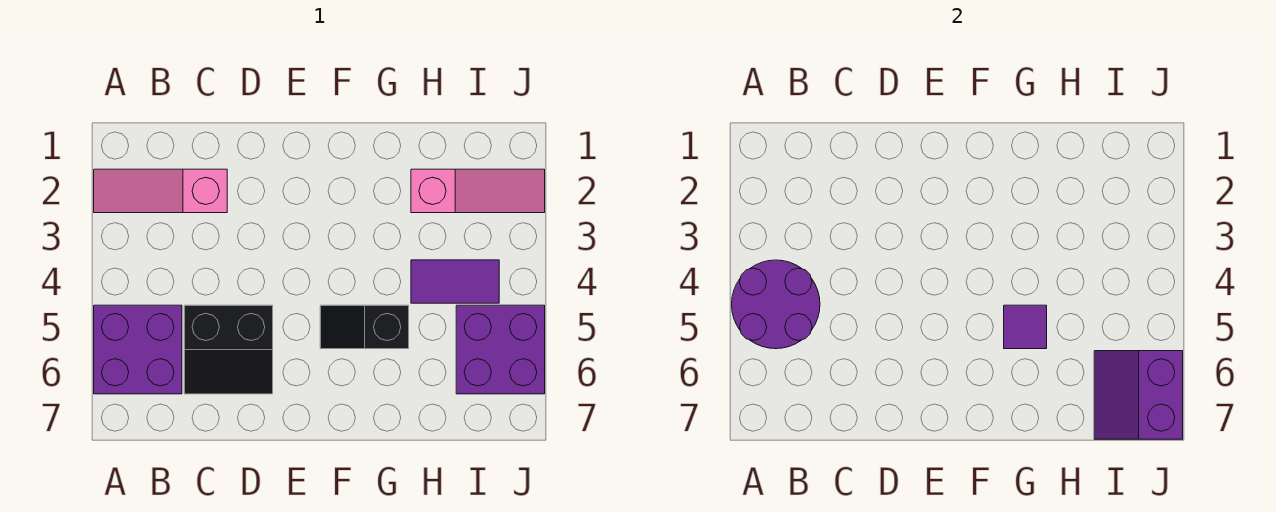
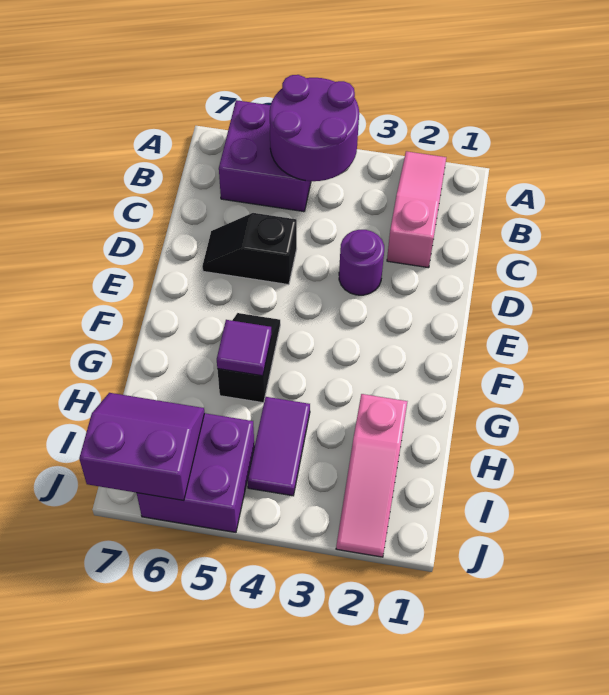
black slope C5:D6 level 1 top 5 -> black slope D5:D6 level 1 top 5
none -> purple round brick D3 level 1

